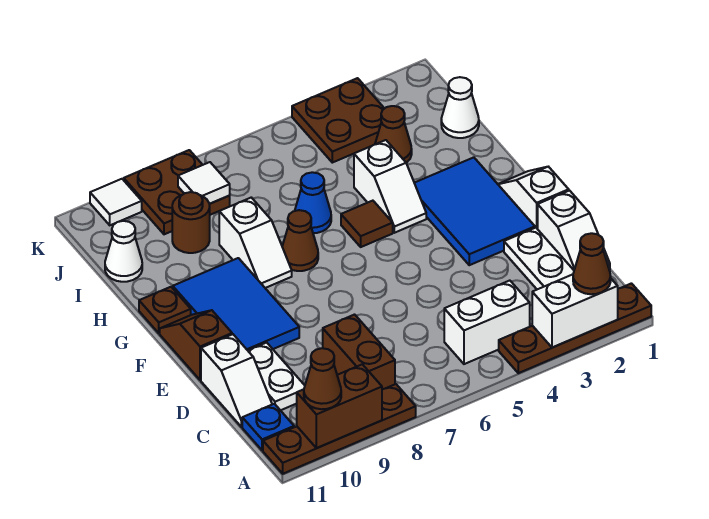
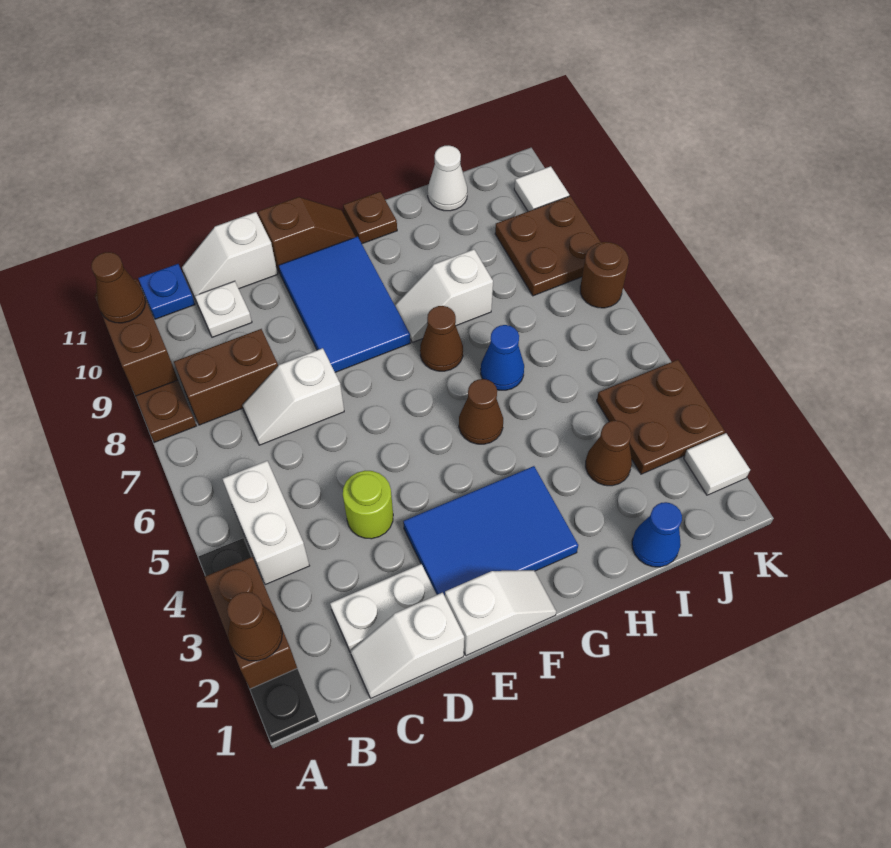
brown plate A1:A4 level 1 -> black plate A1:A4 level 1
white brick A2:A3 level 2 -> brown brick A2:A3 level 2
white plate C10:D10 level 1 -> white plate C10 level 1
none -> lime round brick D4 level 1
blue tile E9:G10 level 1 -> blue tile E8:F10 level 1
white slope G4:H4 level 1 top H -> white slope C7:D7 level 1 top D
brown tile G5 level 1 -> brown cone G5 level 1
white cone I1 level 1 -> blue cone I1 level 1
brown round brick I9 level 1 -> brown round brick K7 level 1
white tile J8 level 2 -> white tile K2 level 1

